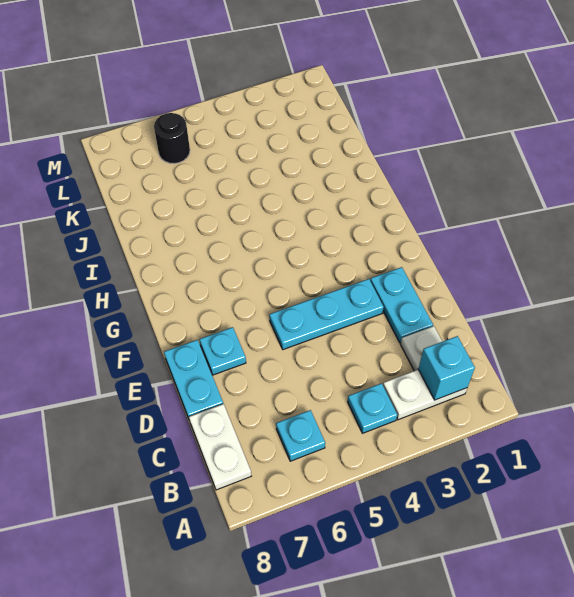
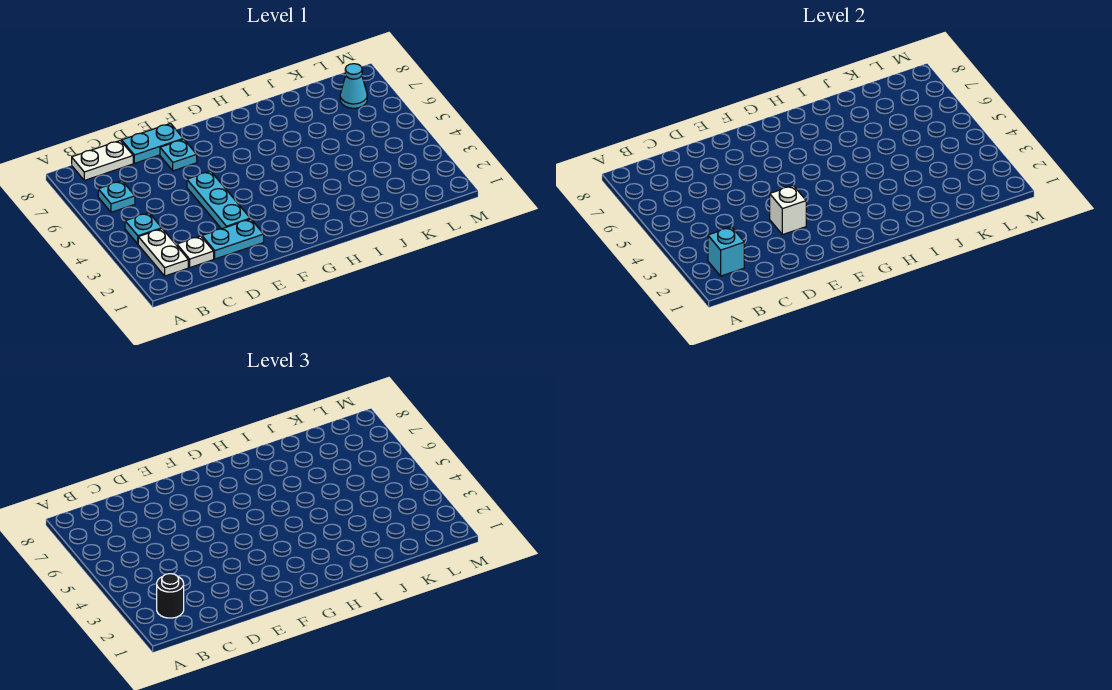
none -> white brick E3 level 2
black round brick L6 level 1 -> black round brick B2 level 3
none -> cyan cone L7 level 1

